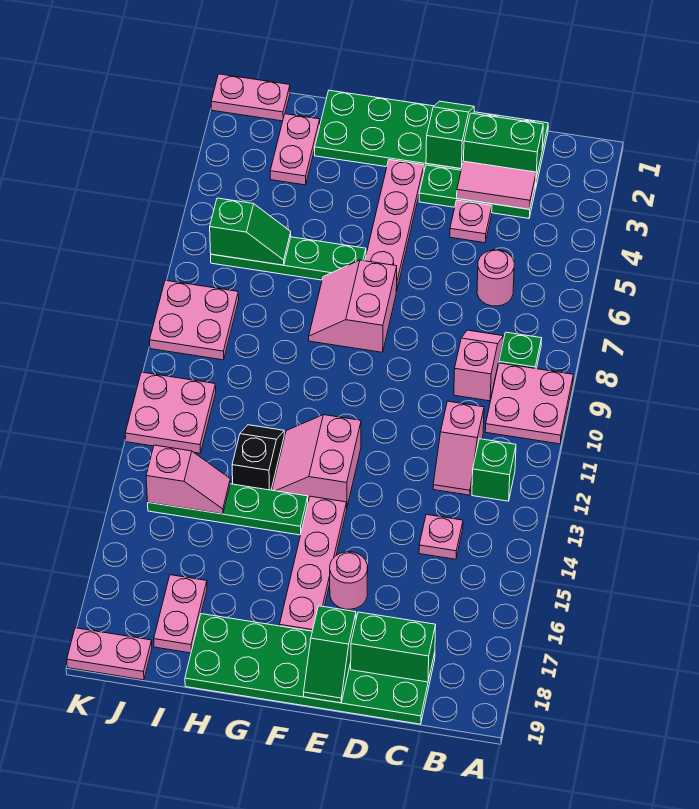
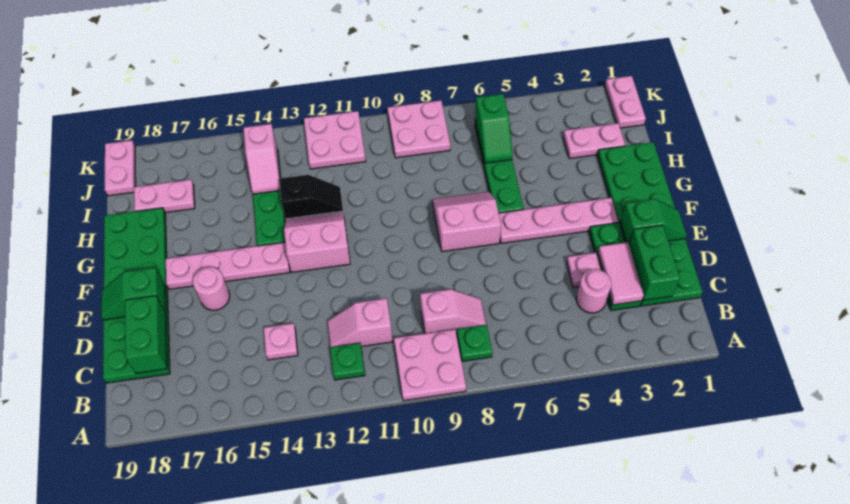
green brick B12 level 1 -> green plate B12 level 1
pink round brick C6 level 1 -> pink round brick C4 level 1

